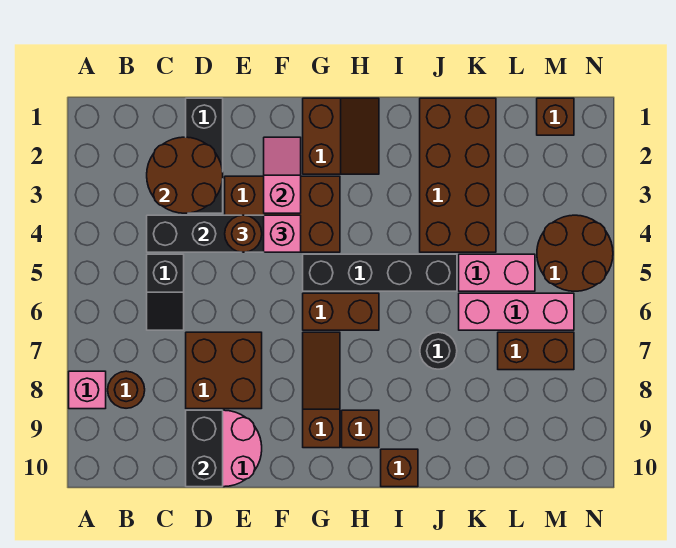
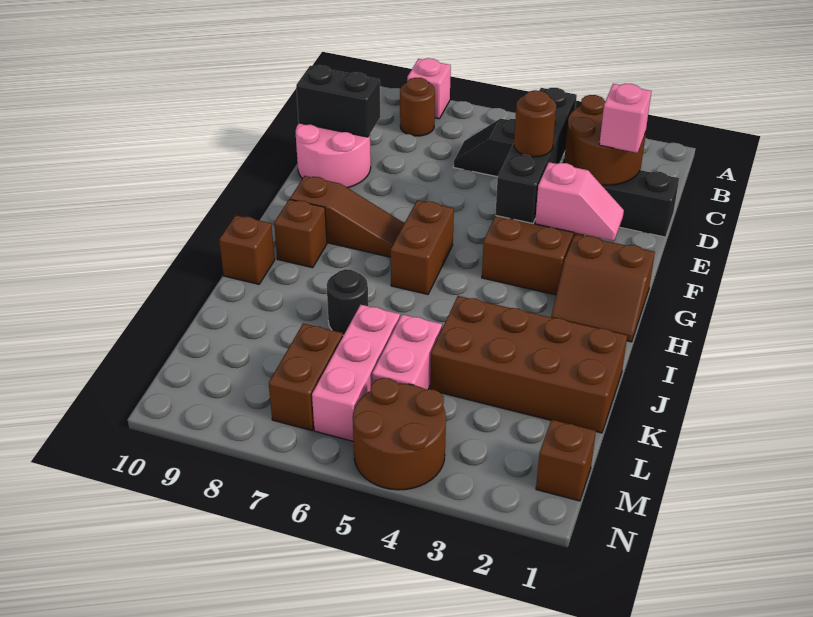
brown brick D7:E8 level 1 -> none
pink brick F4 level 3 -> pink brick D2 level 3
black brick G5:J5 level 1 -> none

